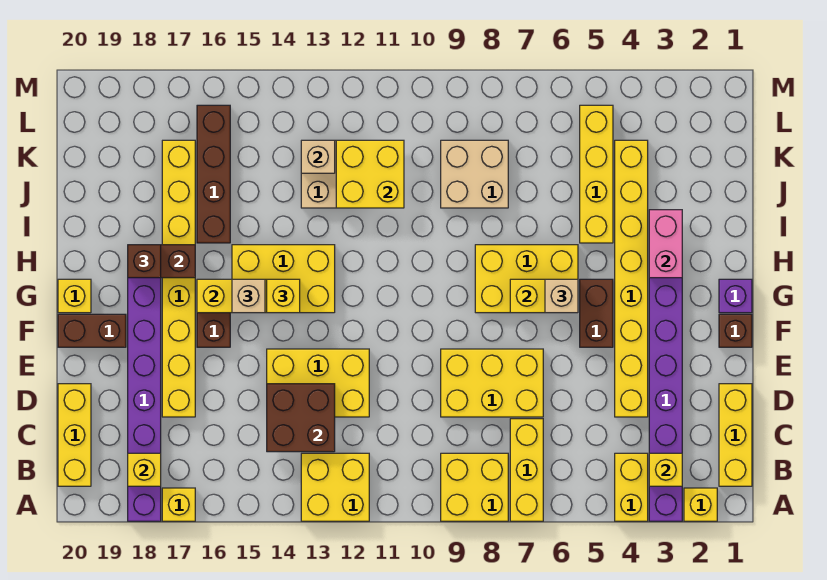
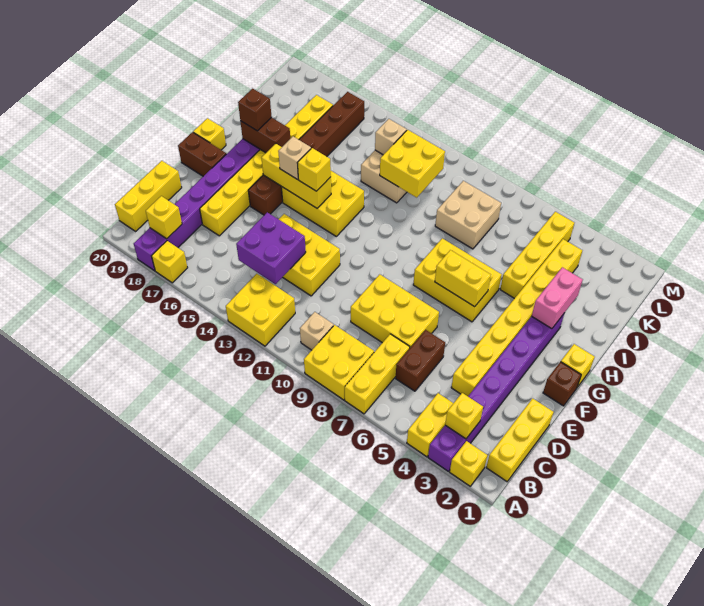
brown brick C13:D14 level 2 -> purple brick C13:D14 level 2
brown brick F5:G5 level 1 -> brown brick C6:D6 level 1
purple brick G1 level 1 -> yellow brick G1 level 1
tan brick G6 level 3 -> tan brick B10 level 1

